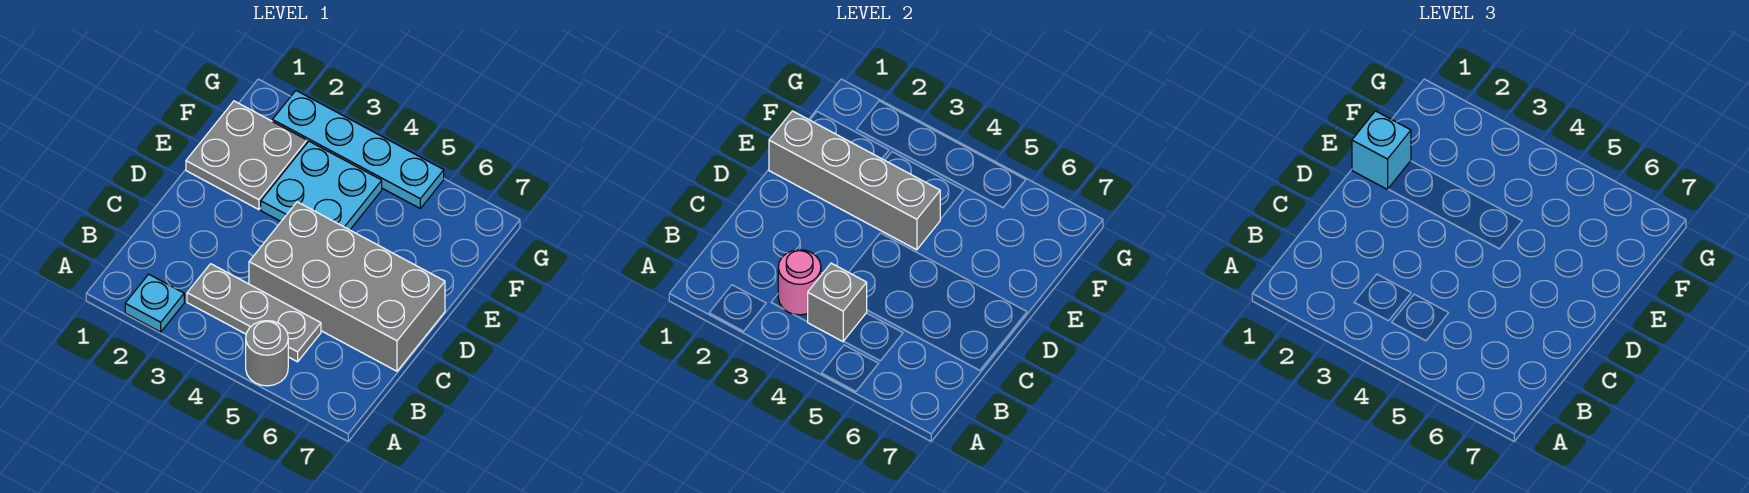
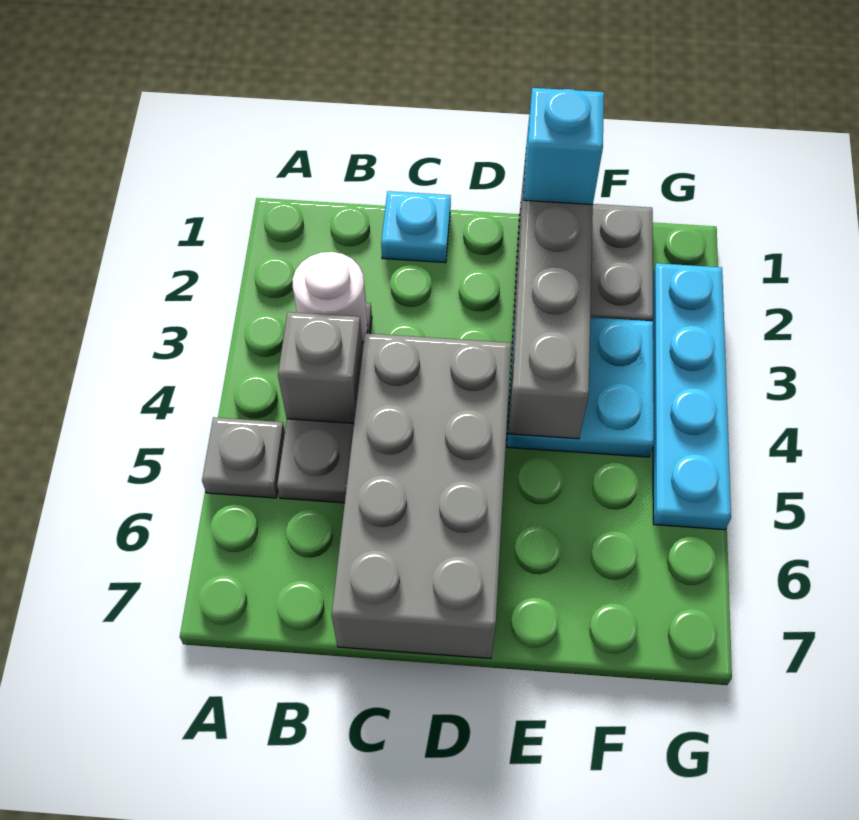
cyan plate A2 level 1 -> cyan plate C1 level 1
grey round brick A5 level 1 -> grey plate A5 level 1
pink round brick B3 level 2 -> white round brick B3 level 2

